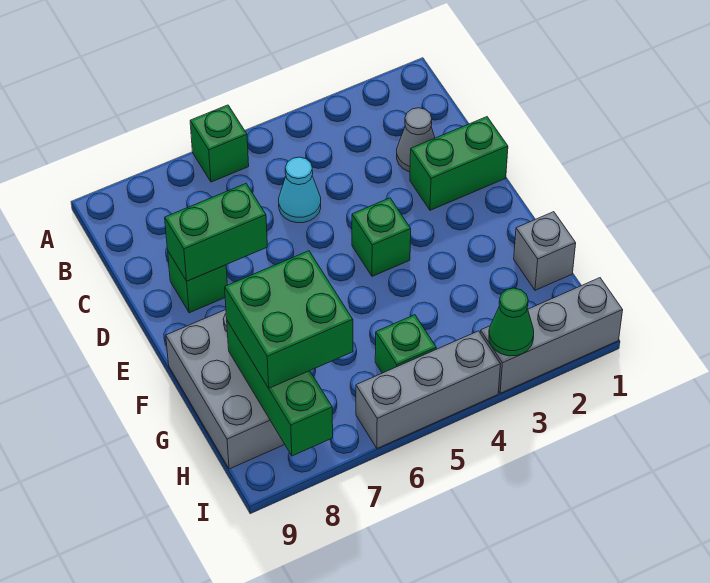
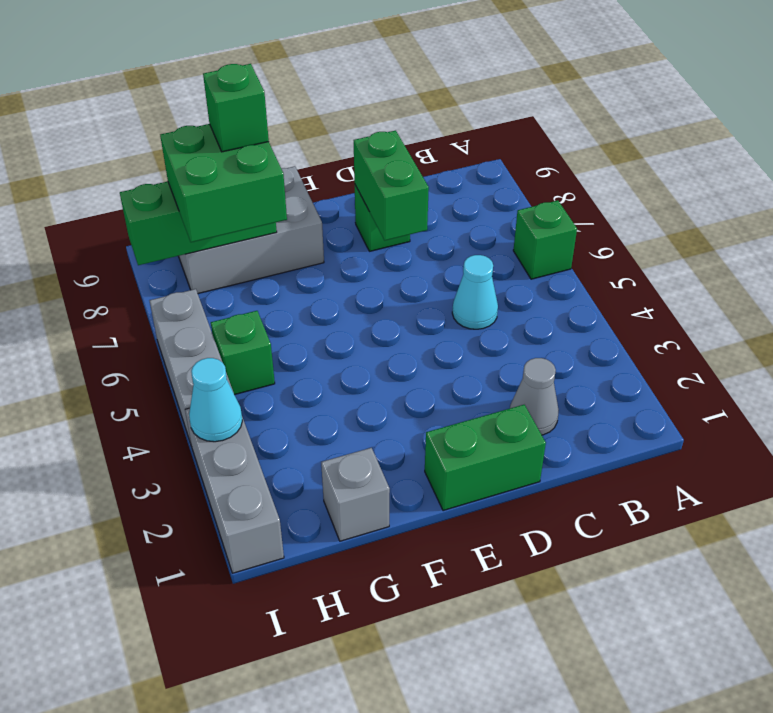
green brick D1:D2 level 1 -> green brick D1:E1 level 1
green brick E4 level 1 -> green brick G8 level 4
green cone I3 level 2 -> cyan cone I3 level 2

